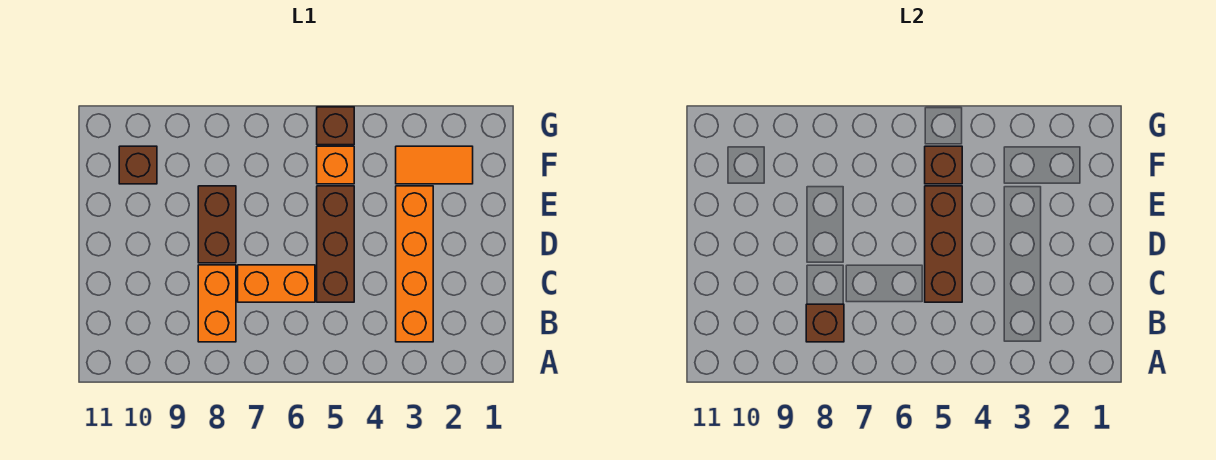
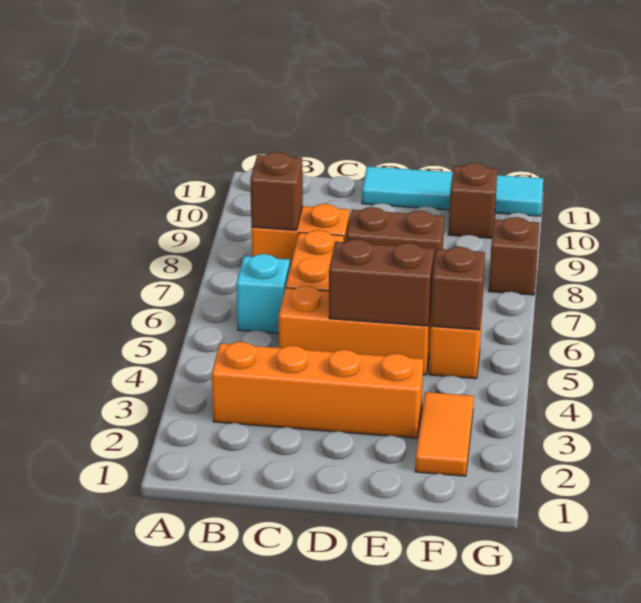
none -> cyan brick B6 level 1
brown brick C5:E5 level 1 -> orange brick C5:E5 level 1
brown brick C5:E5 level 2 -> brown brick D5:E5 level 2
none -> cyan tile D11:G11 level 1
brown brick G5 level 1 -> brown brick G8 level 1

